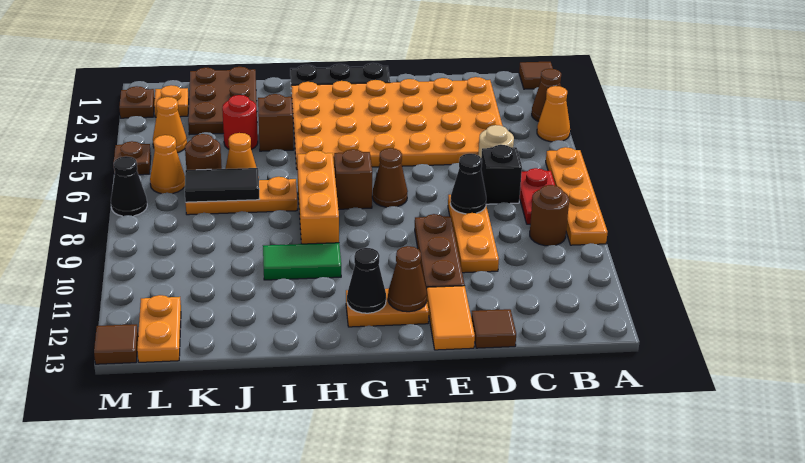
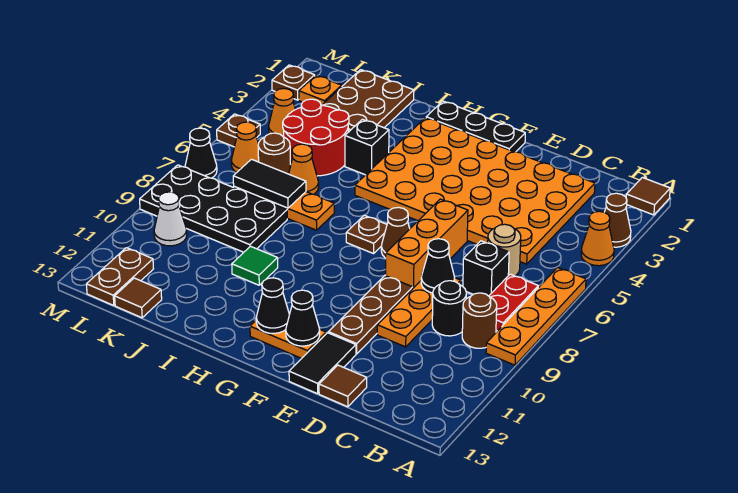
none -> black round brick C9 level 1
orange tile E12:E13 level 1 -> black tile E12:E13 level 1
brown cone F12 level 2 -> black cone F12 level 2
brown brick G7 level 1 -> brown plate G7 level 1
orange brick H7:H9 level 1 -> orange brick E6:E8 level 1
green tile H10:I10 level 1 -> green tile I10 level 1
brown brick I4 level 1 -> black brick I4 level 1
red round brick J4 level 1 -> red round brick J4:K5 level 1
none -> black plate J8:M9 level 1
none -> white cone L10 level 1
orange plate L12:L13 level 1 -> brown plate L12:L13 level 1
brown tile M13 level 1 -> brown tile K13 level 1

